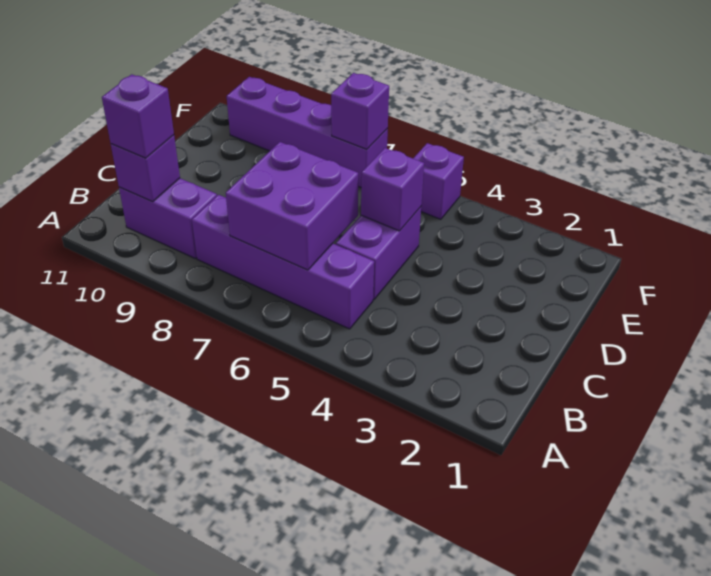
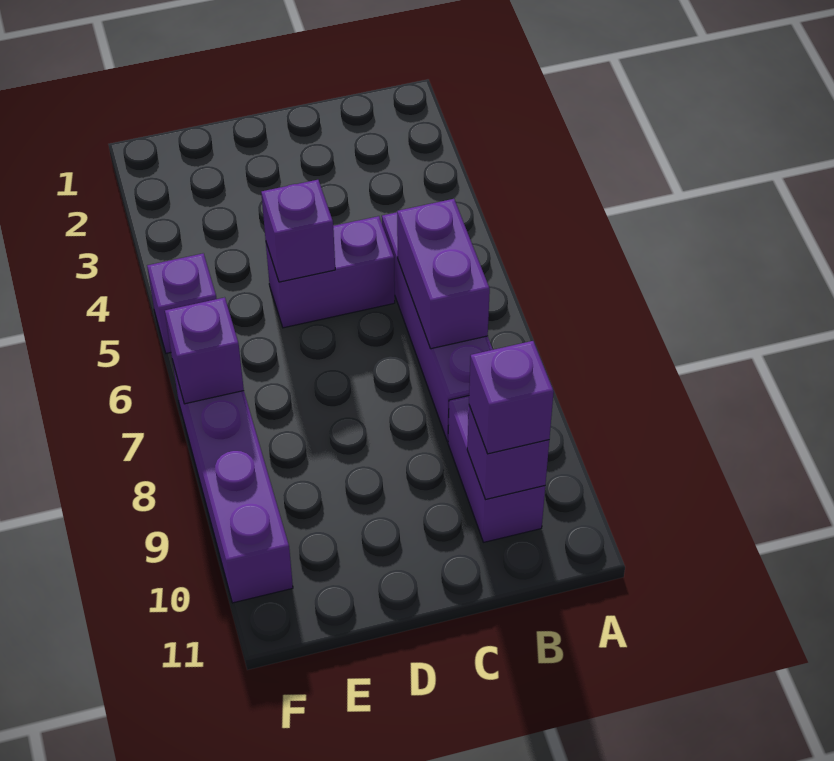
purple brick B6:C7 level 2 -> purple brick B6:B7 level 2

